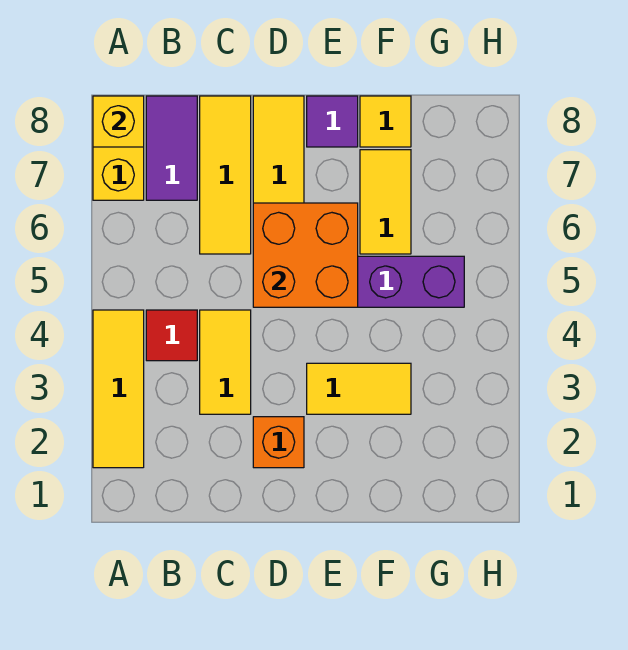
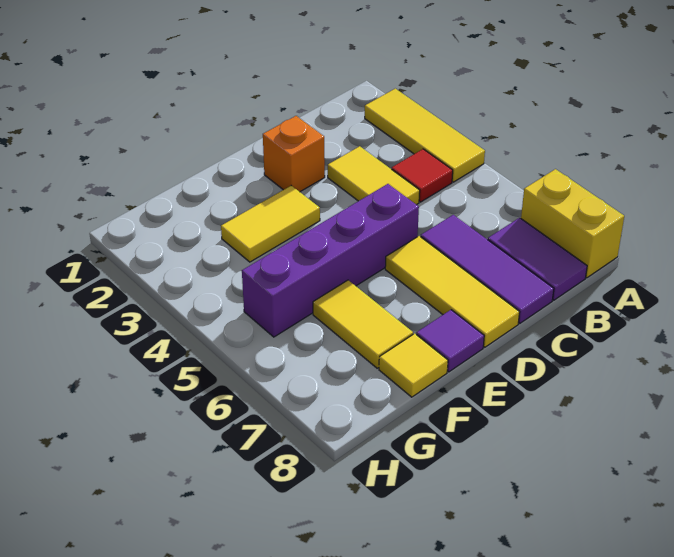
yellow brick A8 level 2 -> none
yellow tile C6:C8 level 1 -> purple tile C6:C8 level 1
orange brick D5:E6 level 2 -> none

